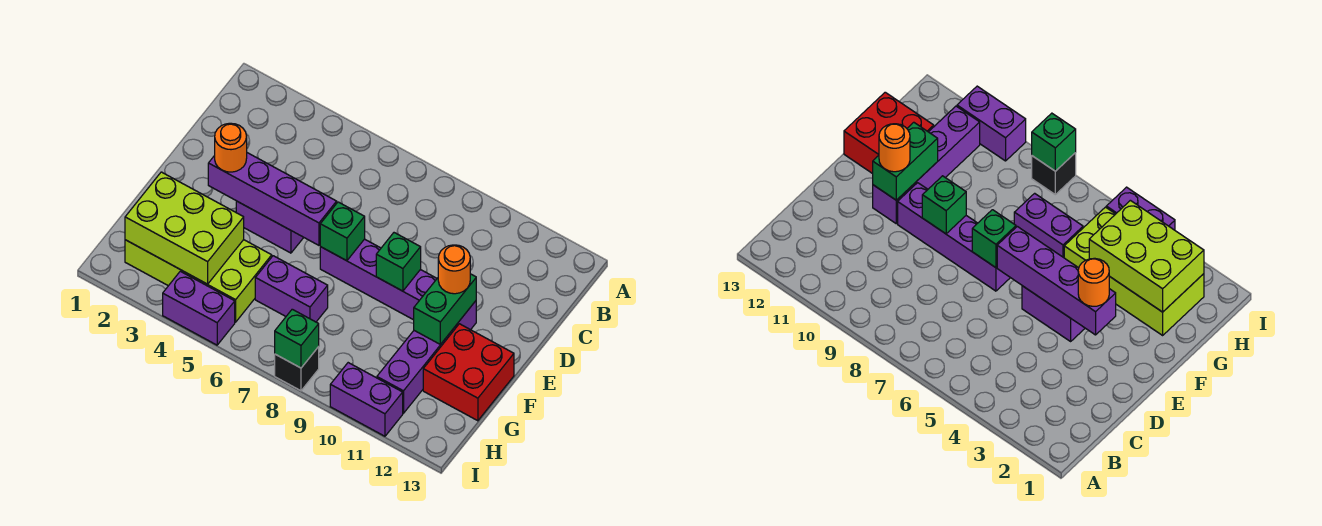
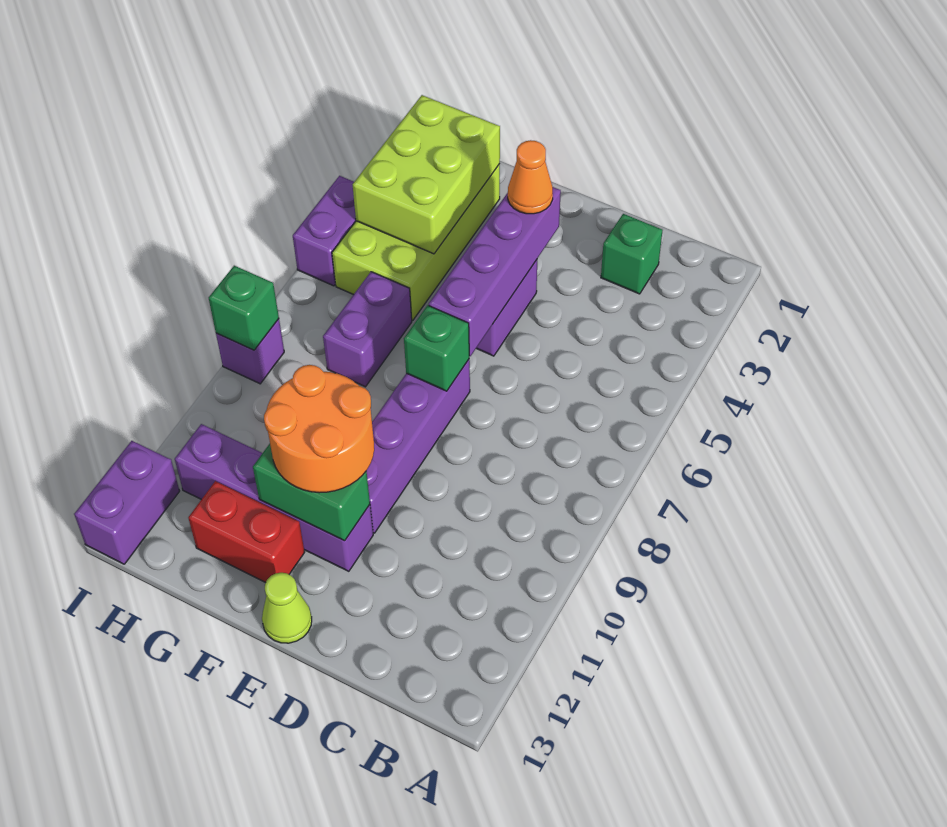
orange round brick E3 level 3 -> orange cone E3 level 3
green brick E9 level 2 -> green brick C2 level 1
orange round brick E11 level 3 -> orange round brick E10:F11 level 3
none -> lime cone E13 level 1
red brick F12:G13 level 1 -> red brick F12:G12 level 1
black brick I8 level 1 -> purple brick I8 level 1
purple brick I10:I11 level 1 -> purple brick I12:I13 level 1

